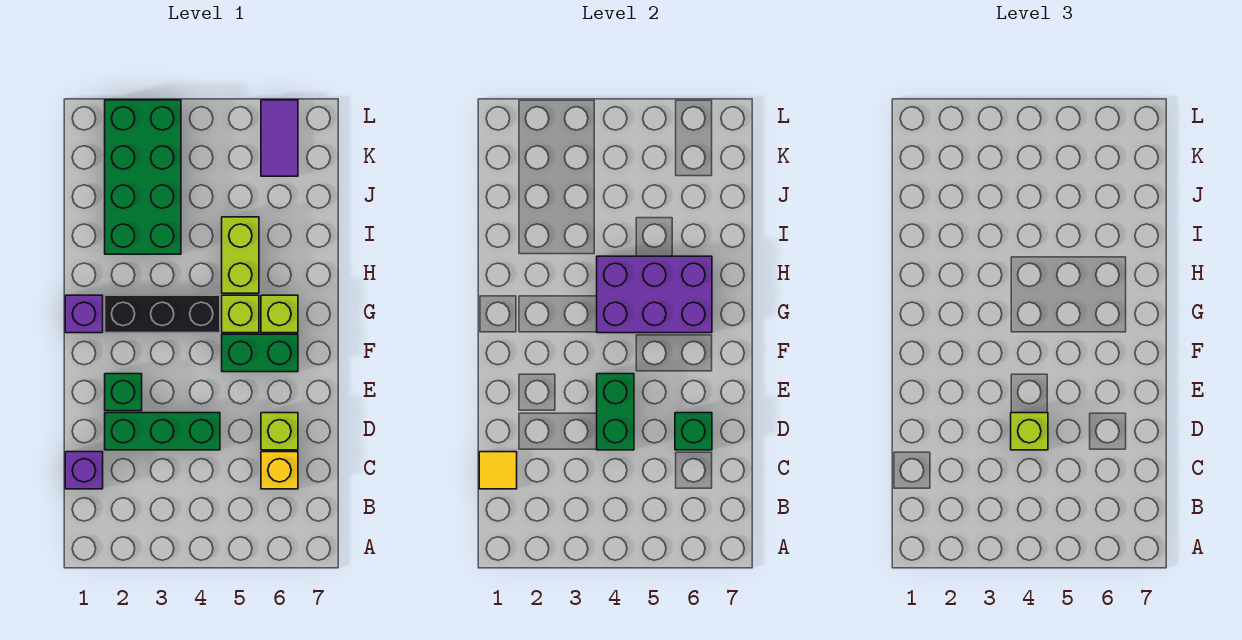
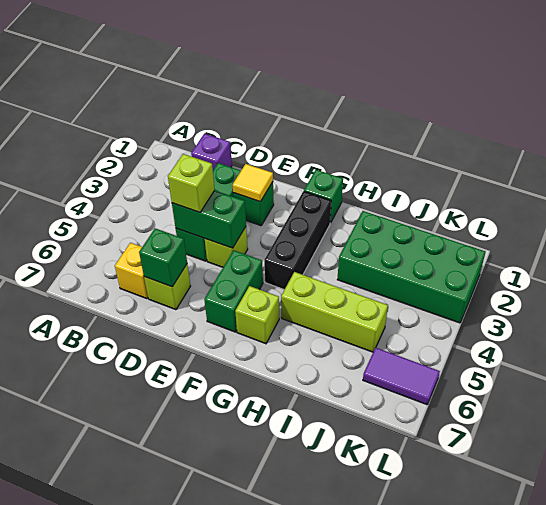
yellow tile C1 level 2 -> yellow tile E2 level 2
purple brick G1 level 1 -> green brick G1 level 1
purple brick G4:H6 level 2 -> none
lime brick G5 level 1 -> lime brick E4 level 1
lime brick H5:I5 level 1 -> lime brick H5:J5 level 1

